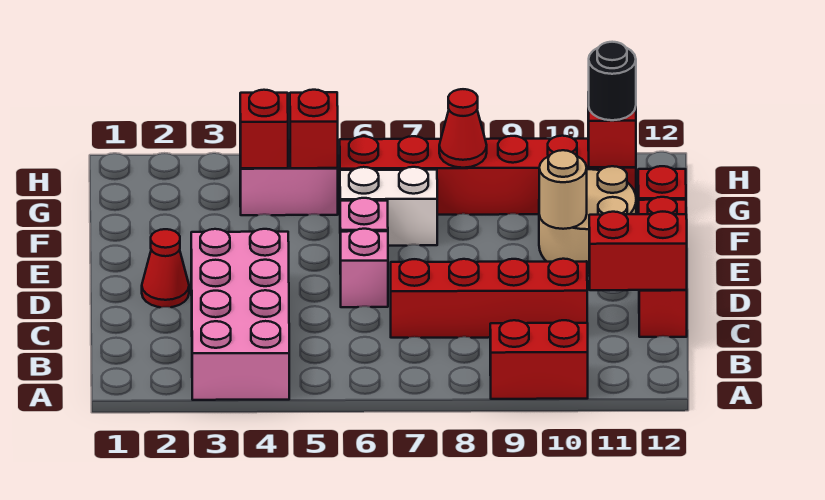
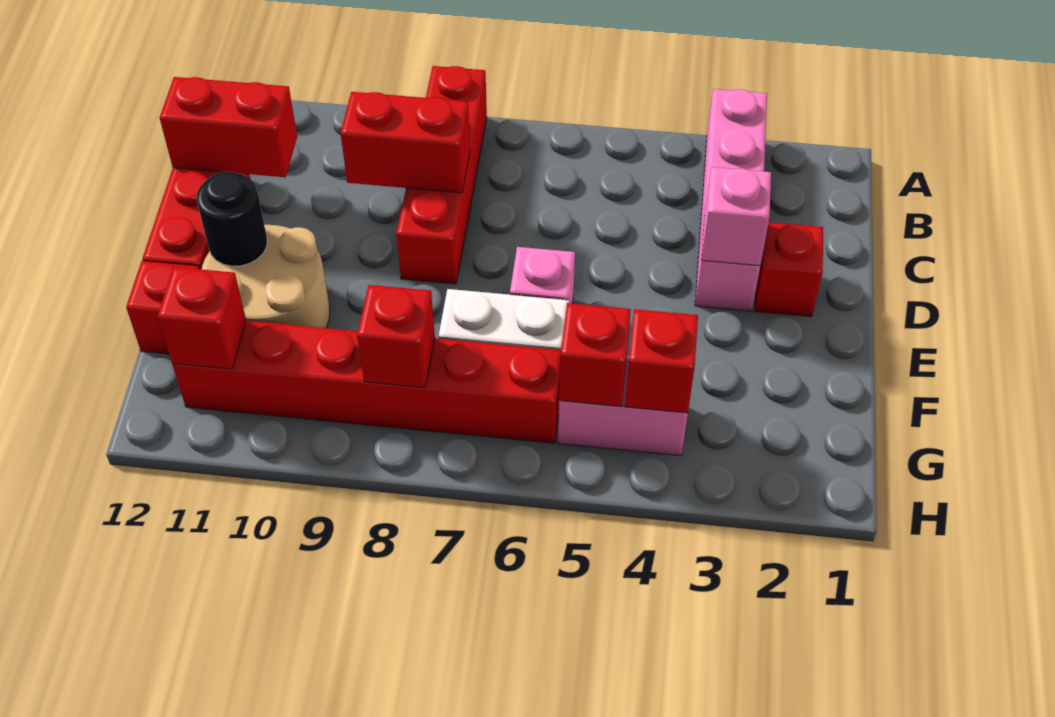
pink brick A3:D4 level 1 -> pink brick A3:D3 level 1
red brick A9:A10 level 1 -> red brick C8:C9 level 2
red brick C7:C10 level 1 -> red brick A8:D8 level 1
red cone D2 level 1 -> red brick D2 level 1
pink brick D6 level 1 -> pink brick D3 level 2
tan round brick E10 level 2 -> none
red cone G8 level 2 -> red brick G8 level 2
black round brick G11 level 3 -> black round brick E11 level 2

